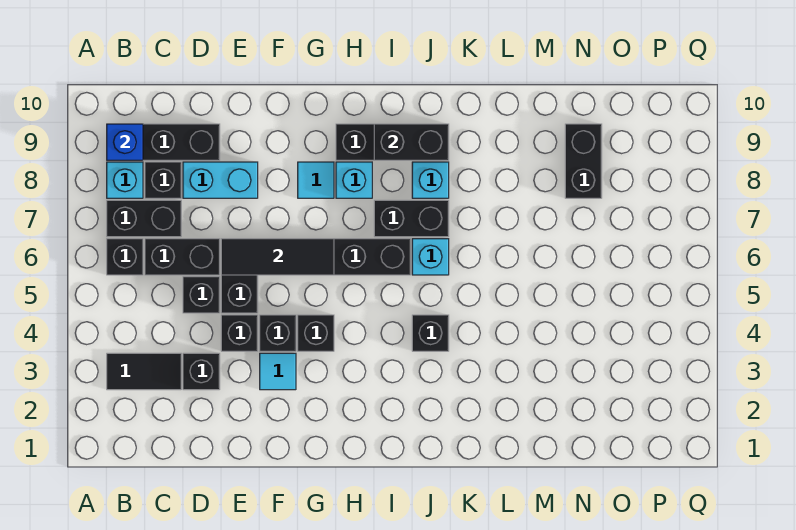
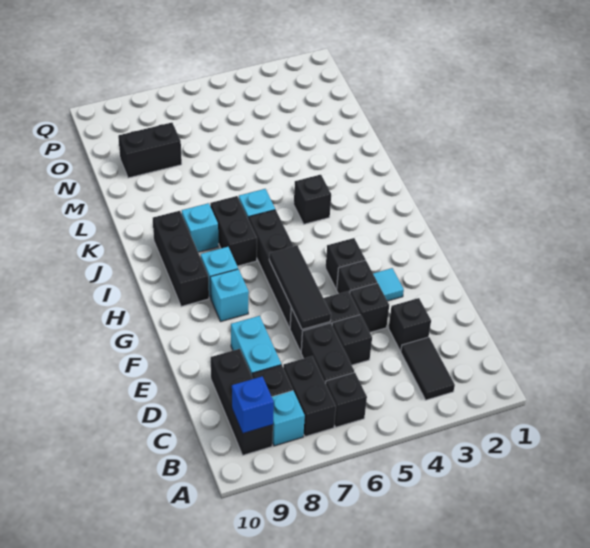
cyan tile G8 level 1 -> cyan brick G8 level 1
black brick I9:J9 level 2 -> none

